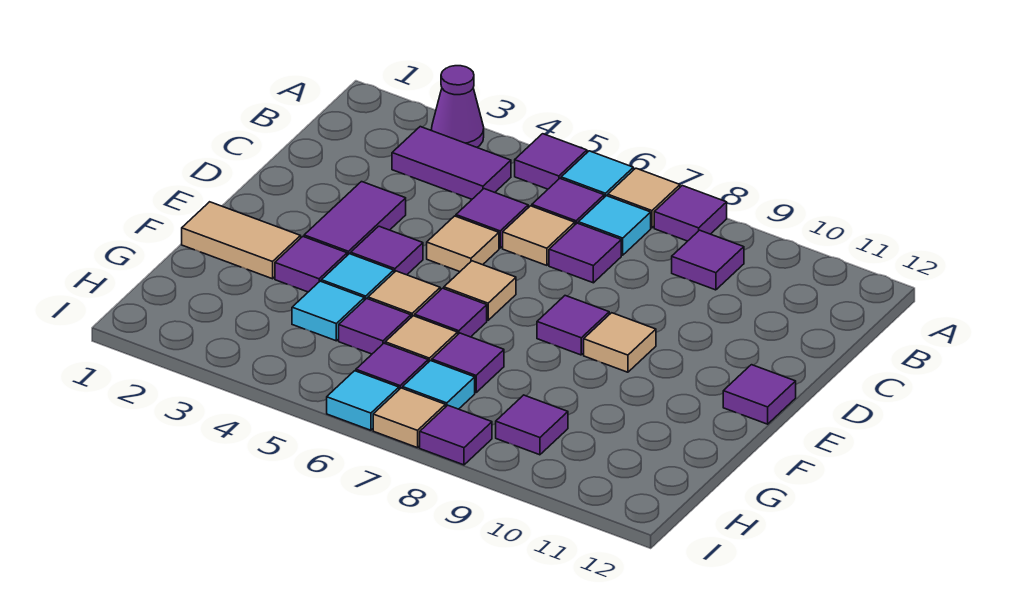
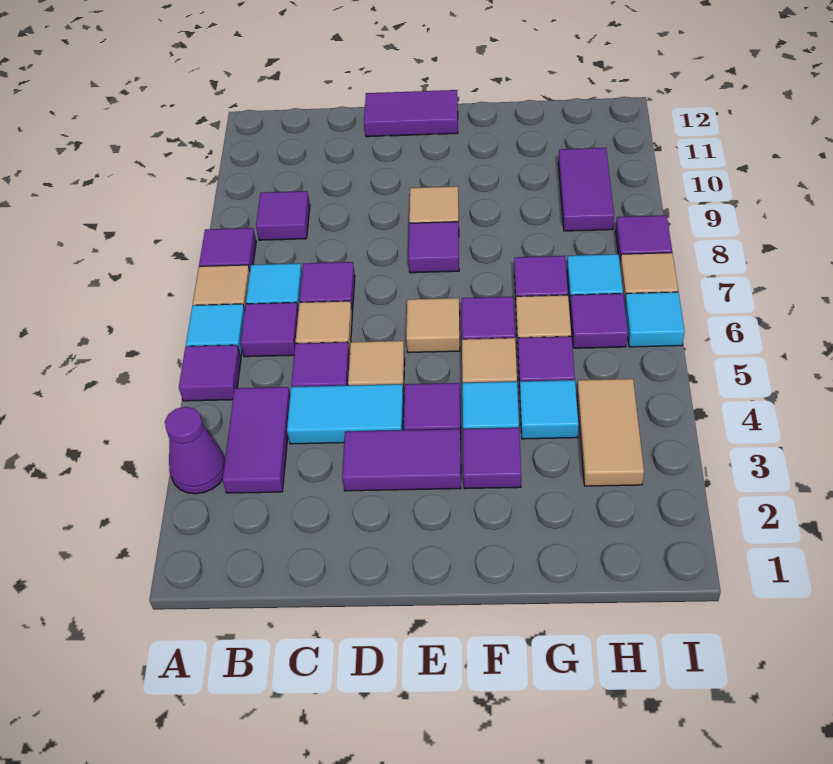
none -> cyan tile C4:D4 level 1
purple tile E12 level 1 -> purple tile D12:E12 level 1
tan tile F1:F2 level 1 -> tan tile H3:H4 level 1
purple tile H9 level 1 -> purple tile H9:H10 level 1

